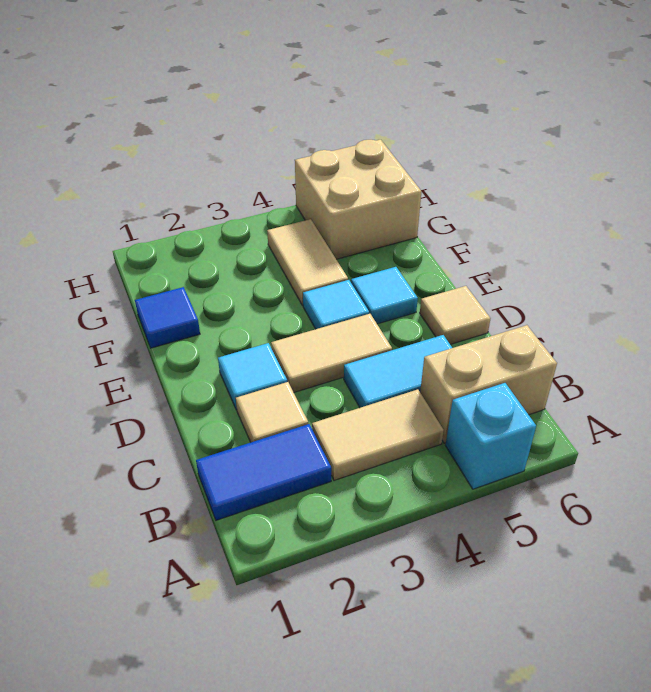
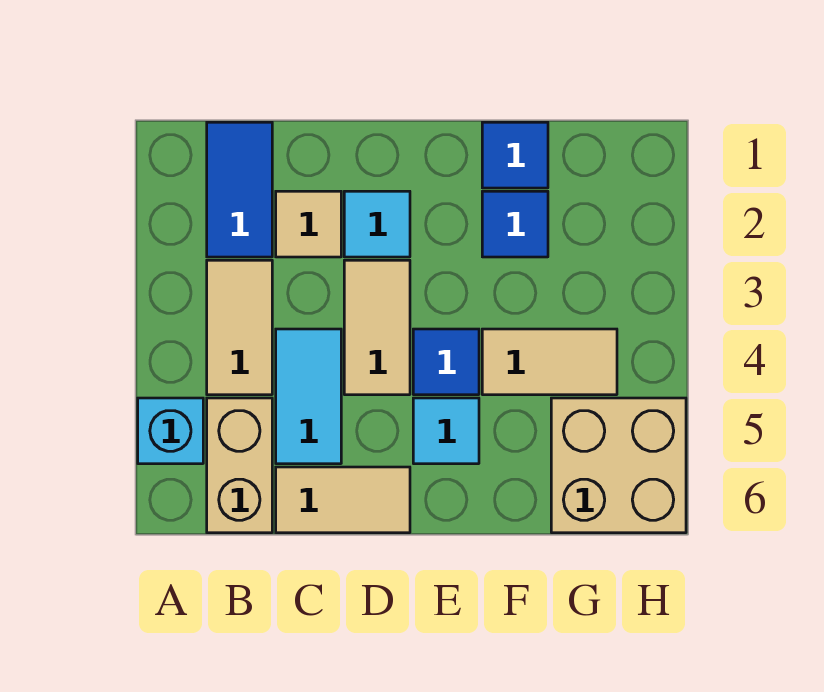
tan tile D6 level 1 -> tan tile C6:D6 level 1
cyan tile E4 level 1 -> blue tile E4 level 1
none -> blue tile F2 level 1

